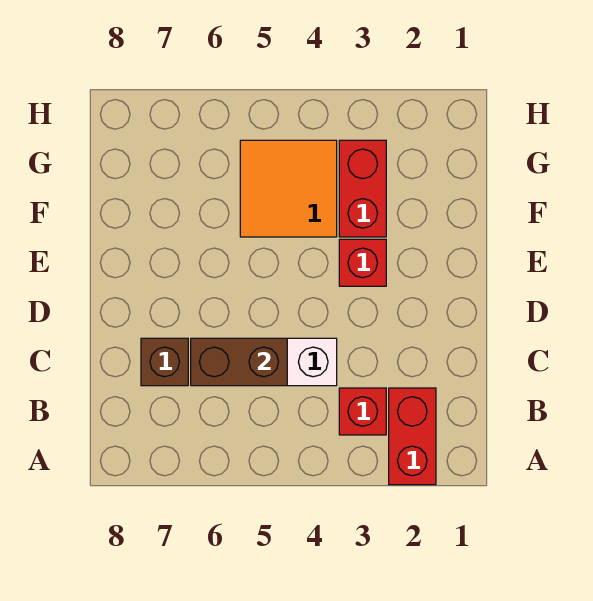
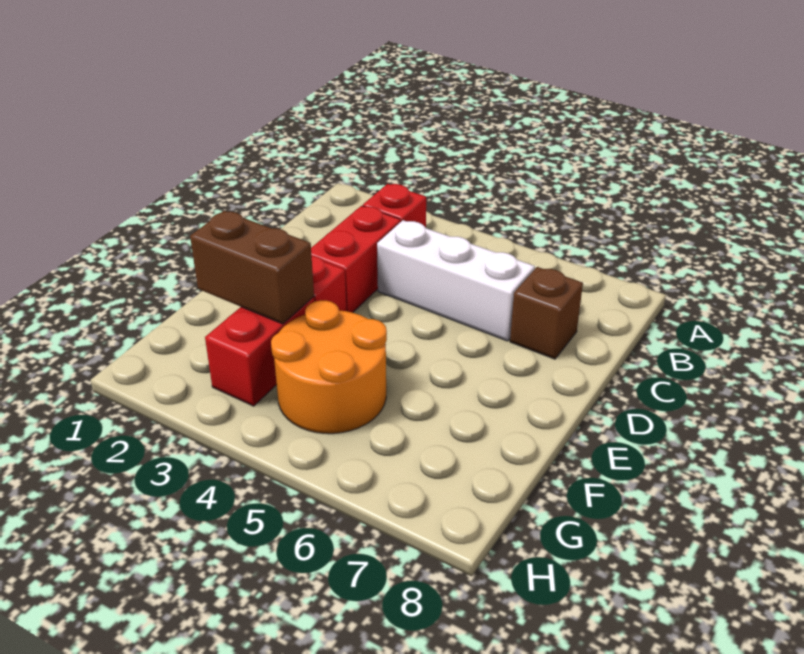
red brick A2:B2 level 1 -> red brick C3:D3 level 1
brown brick C5:C6 level 2 -> brown brick F2:F3 level 2
orange tile F4:G5 level 1 -> orange round brick F4:G5 level 1

